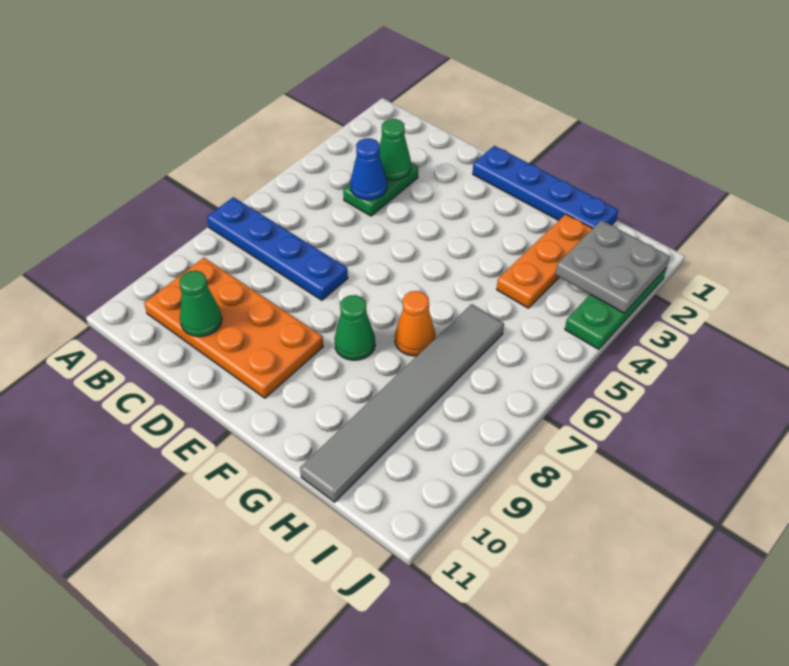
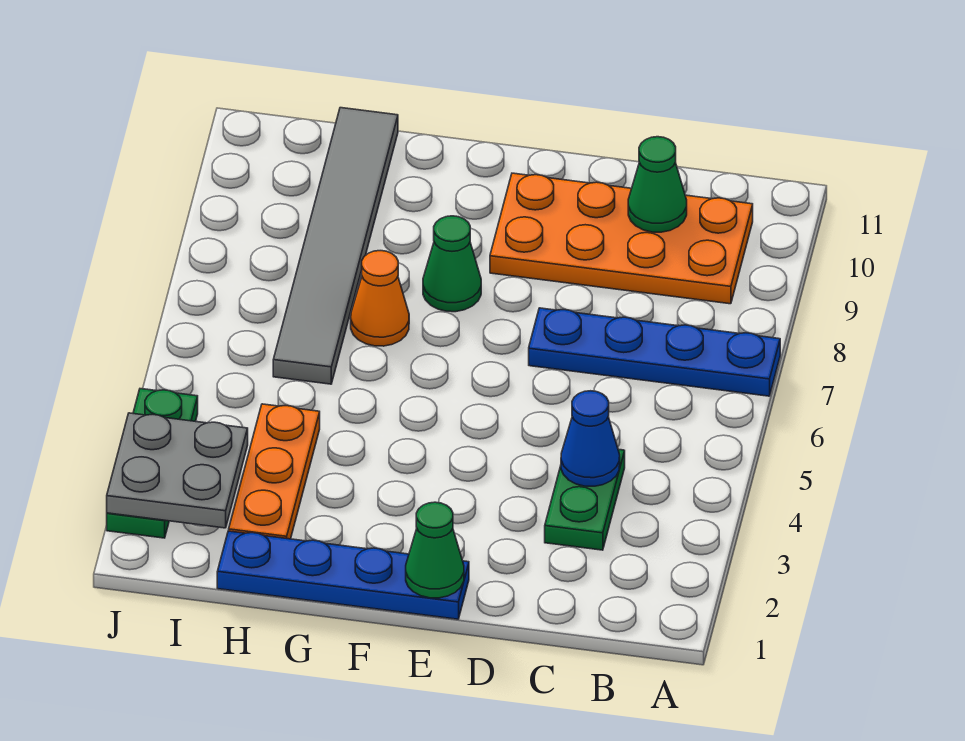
green cone C3 level 2 -> green cone E1 level 2

